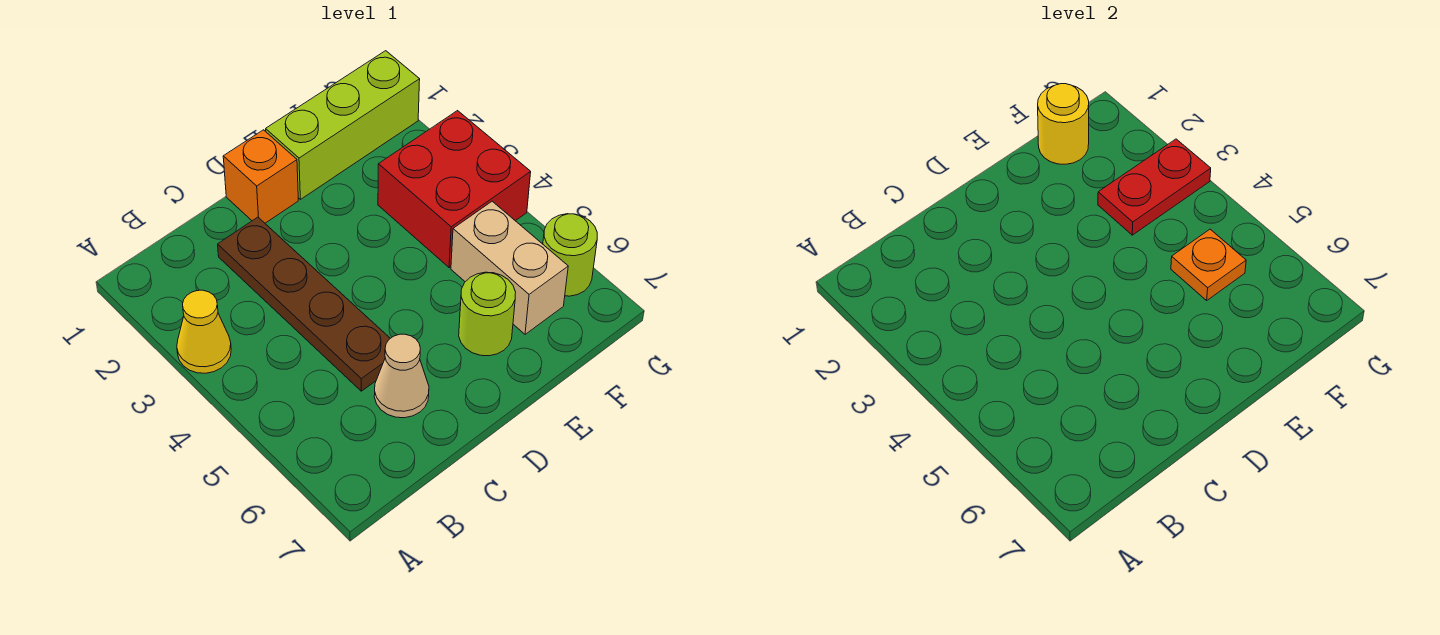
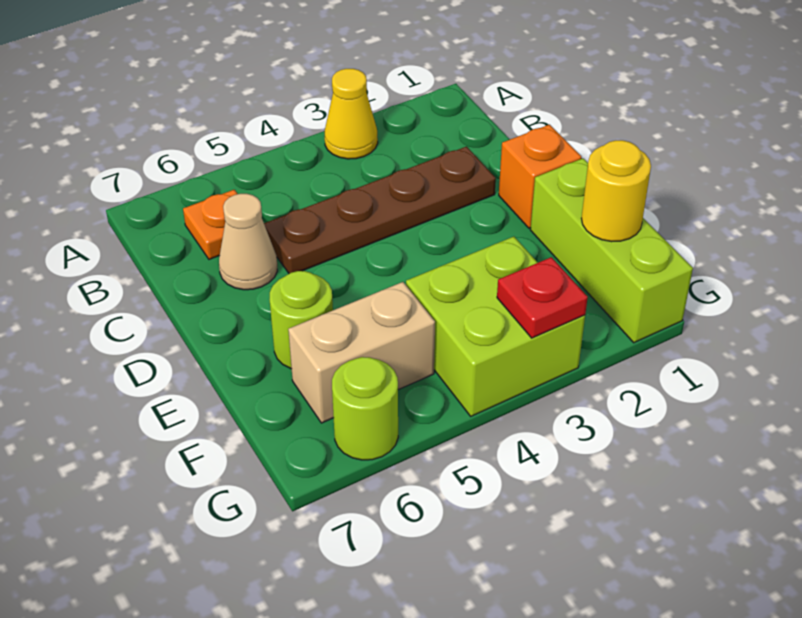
red brick F3:G4 level 1 -> lime brick F3:G4 level 1
red plate F3:G3 level 2 -> red plate G3 level 2
orange plate F5 level 2 -> orange plate B6 level 1

